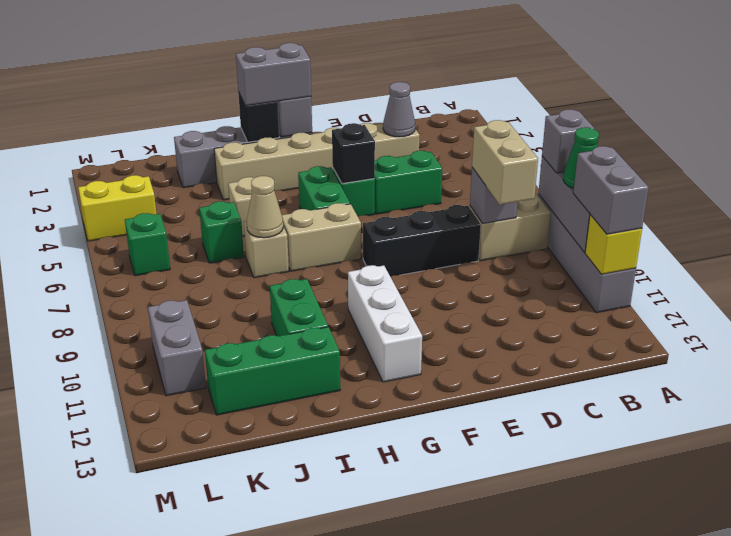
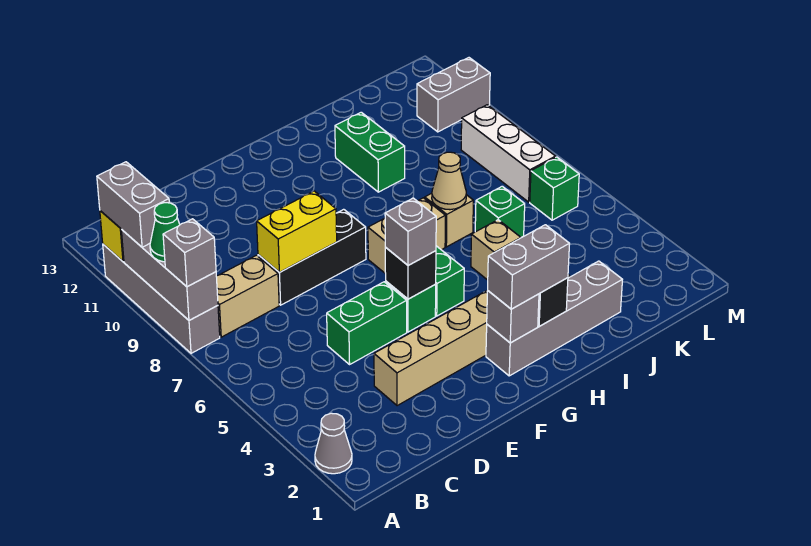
grey brick C8 level 2 -> grey brick F5 level 3
tan brick C8:C9 level 3 -> none
grey cone D3 level 2 -> grey cone A2 level 1
white brick G10:G12 level 1 -> white brick L7:L9 level 1
green brick I12:K12 level 1 -> none
yellow brick L4:M4 level 1 -> yellow brick D8:E8 level 2
grey brick L10:L11 level 1 -> grey brick L11:M11 level 1

